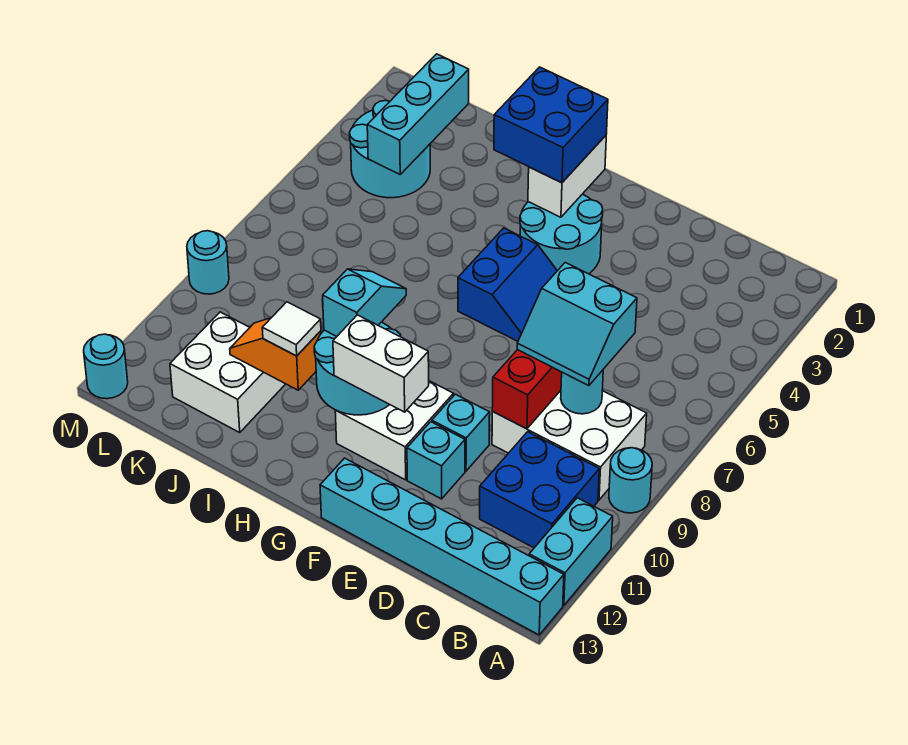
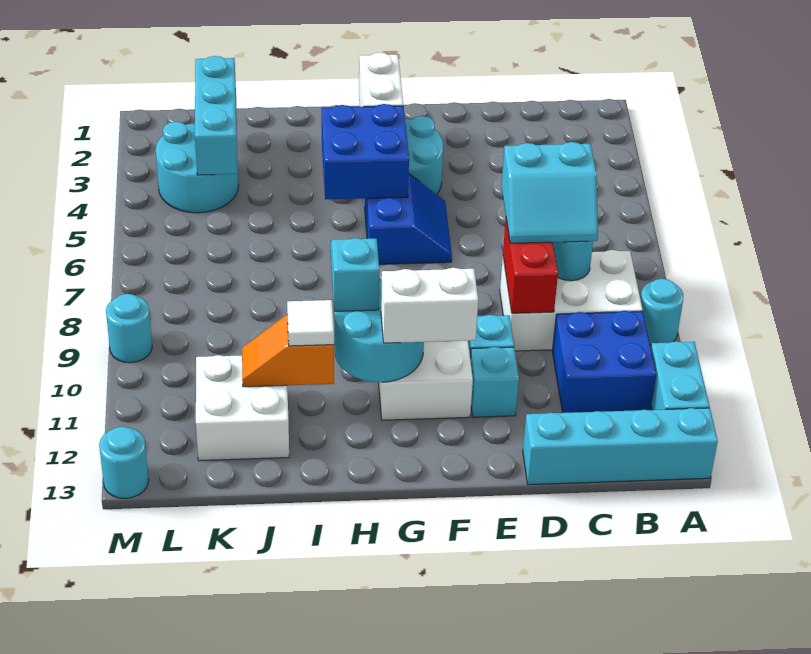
cyan brick A13:F13 level 1 -> cyan brick A13:D13 level 1
blue brick G2:H3 level 3 -> blue brick G4:H5 level 2

